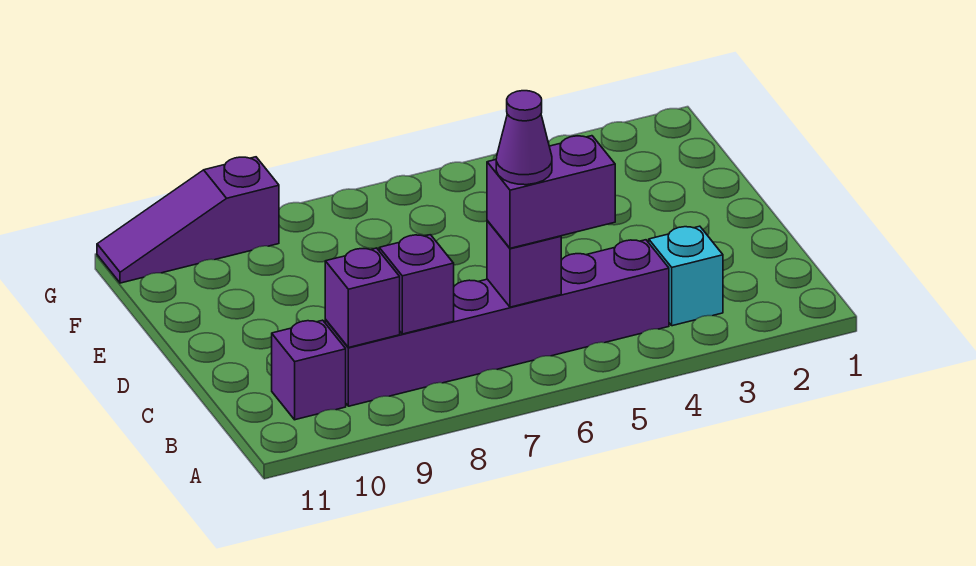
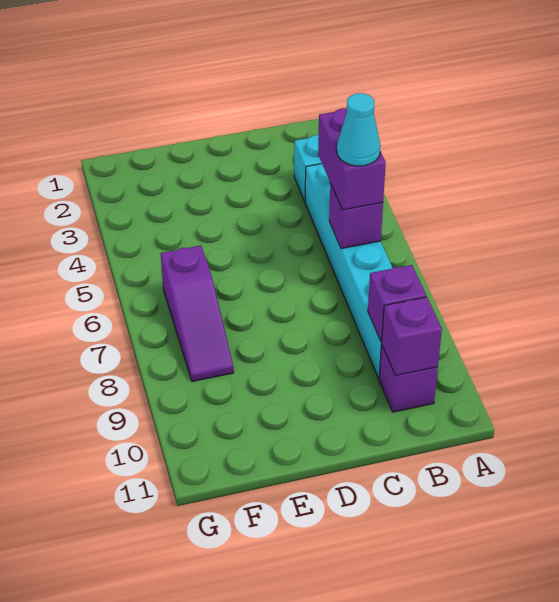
purple brick B4:B9 level 1 -> cyan brick B4:B9 level 1
purple cone B6 level 4 -> cyan cone B6 level 4
purple brick B8 level 2 -> purple brick B10 level 2
purple slope G9:G11 level 1 top 9 -> purple slope F6:F8 level 1 top 6

